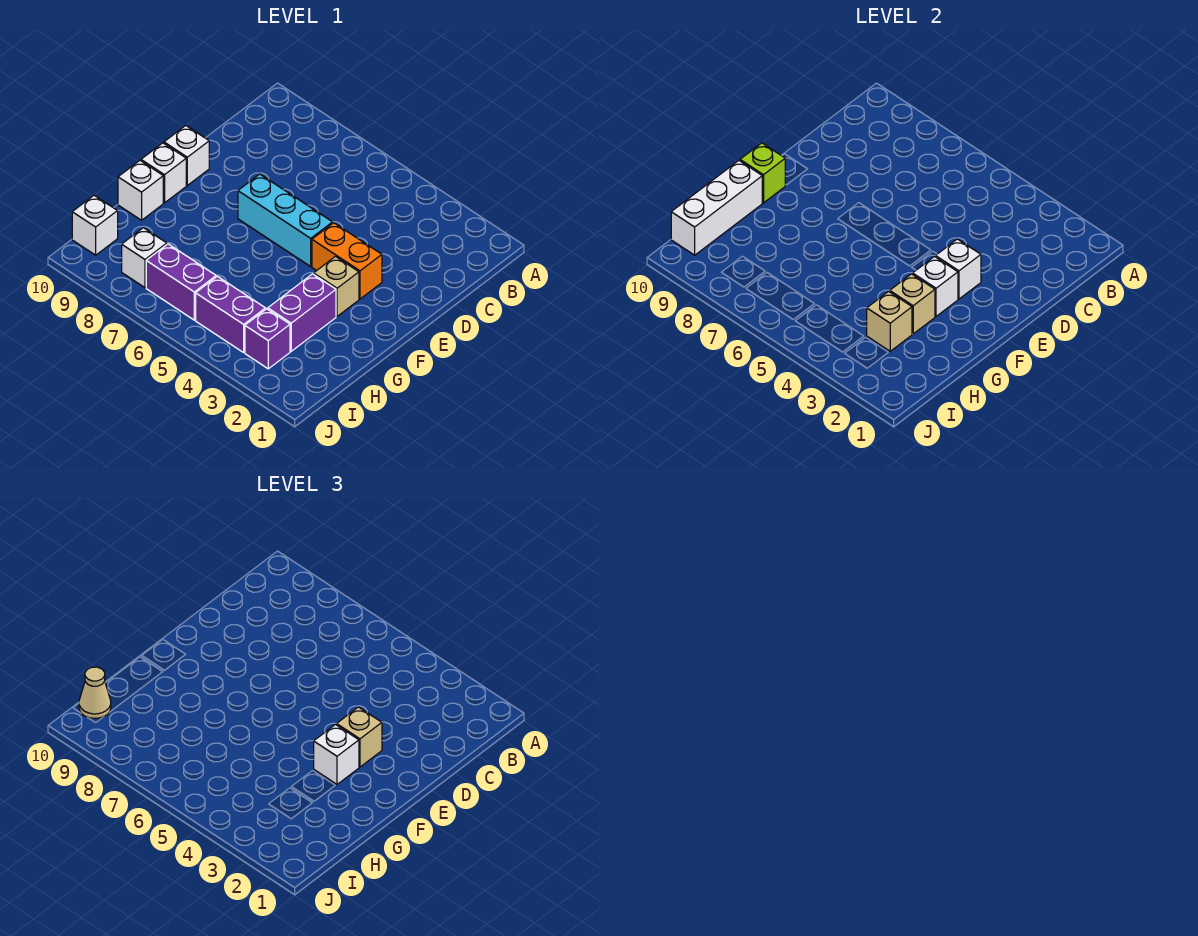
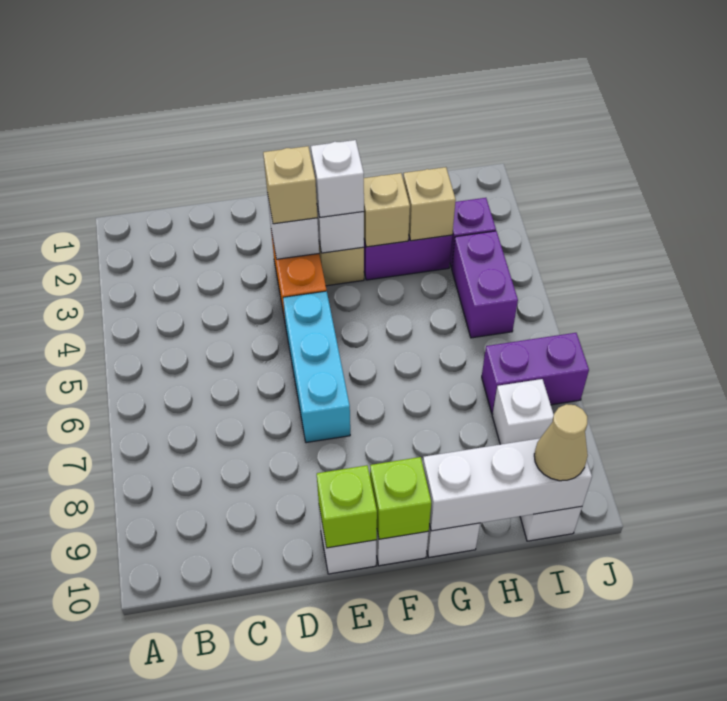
none -> lime brick E10 level 2
purple brick I6:I7 level 1 -> purple brick I7:J7 level 1

